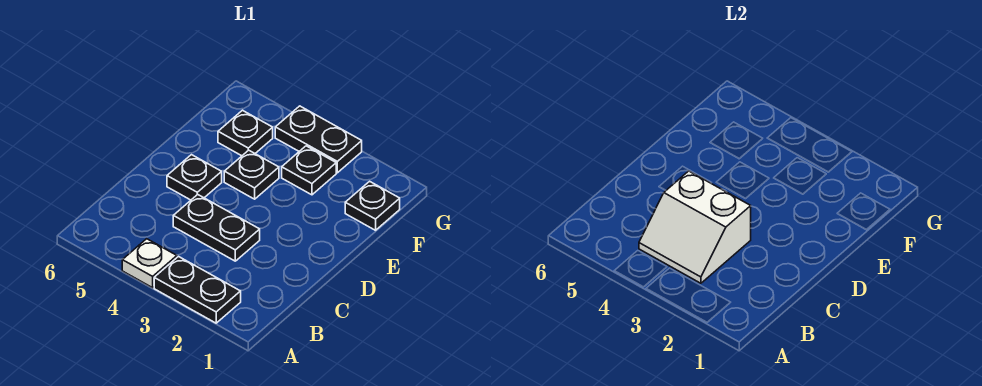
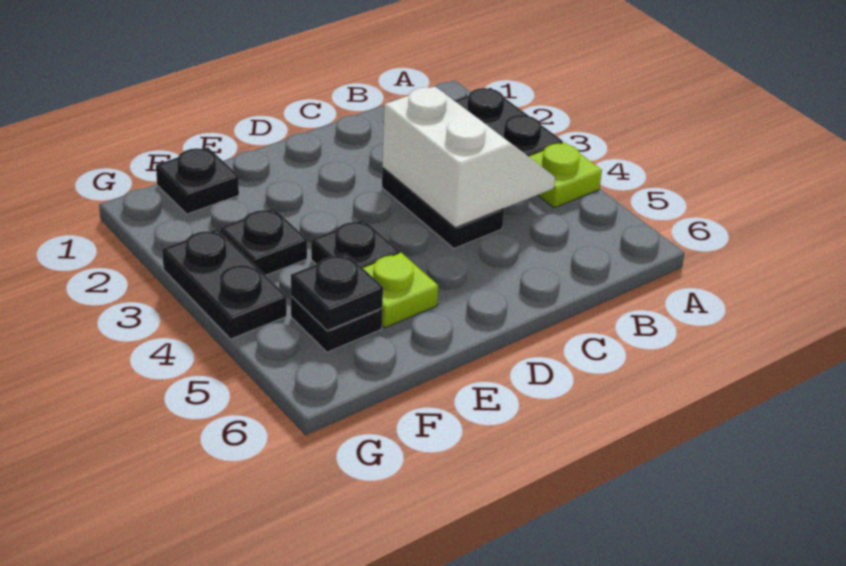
white plate A4 level 1 -> lime plate A4 level 1
black plate D5 level 1 -> black plate F5 level 2
none -> lime plate E5 level 1

